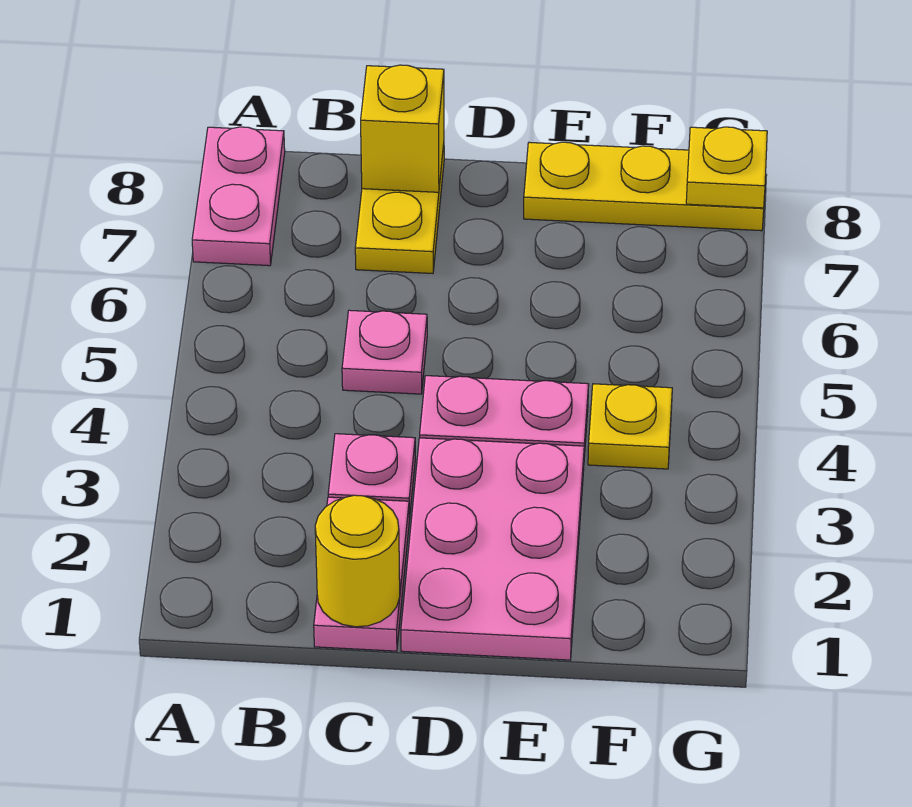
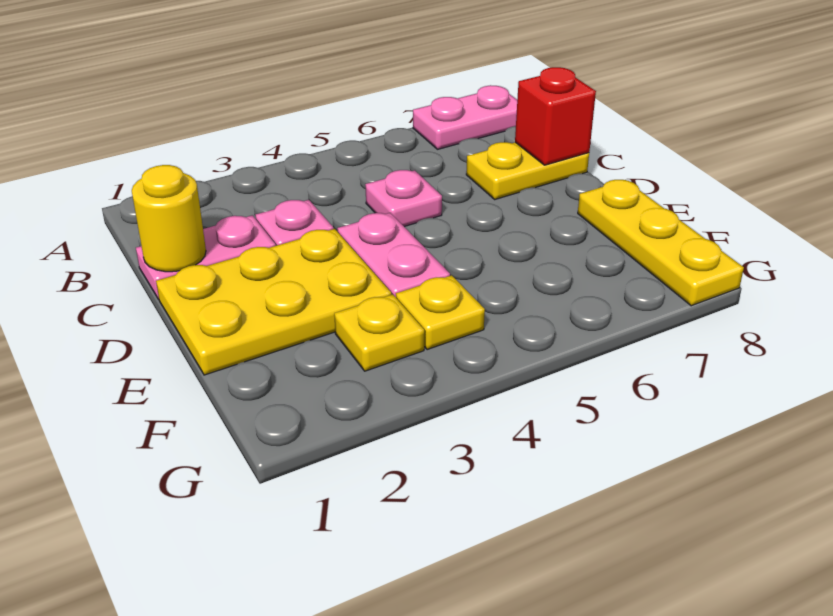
yellow brick C8 level 2 -> red brick C8 level 2
pink plate D1:E3 level 1 -> yellow plate D1:E3 level 1
yellow plate G8 level 2 -> yellow plate F3 level 1

